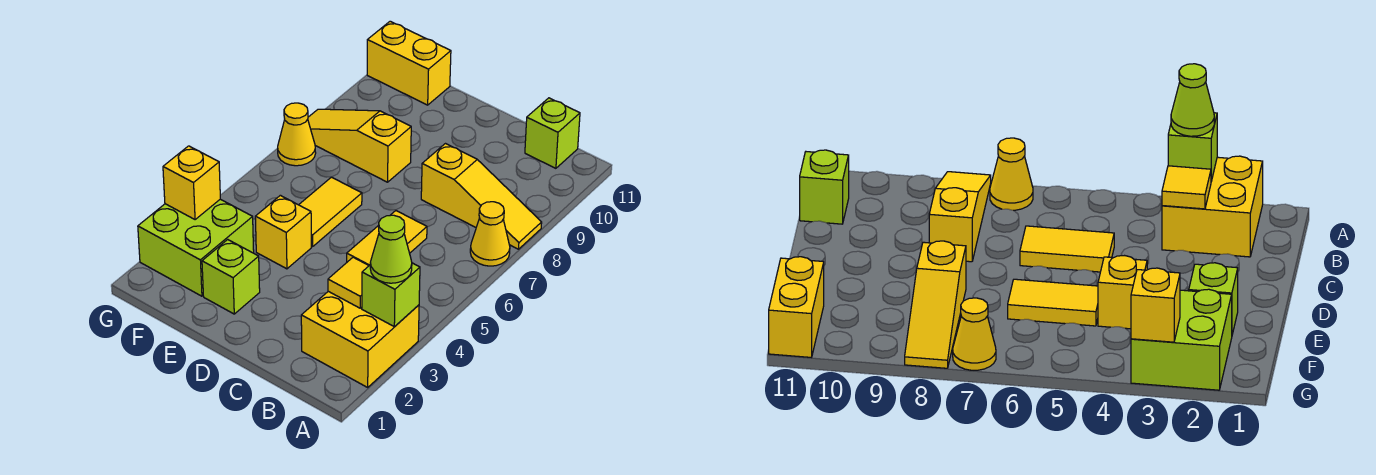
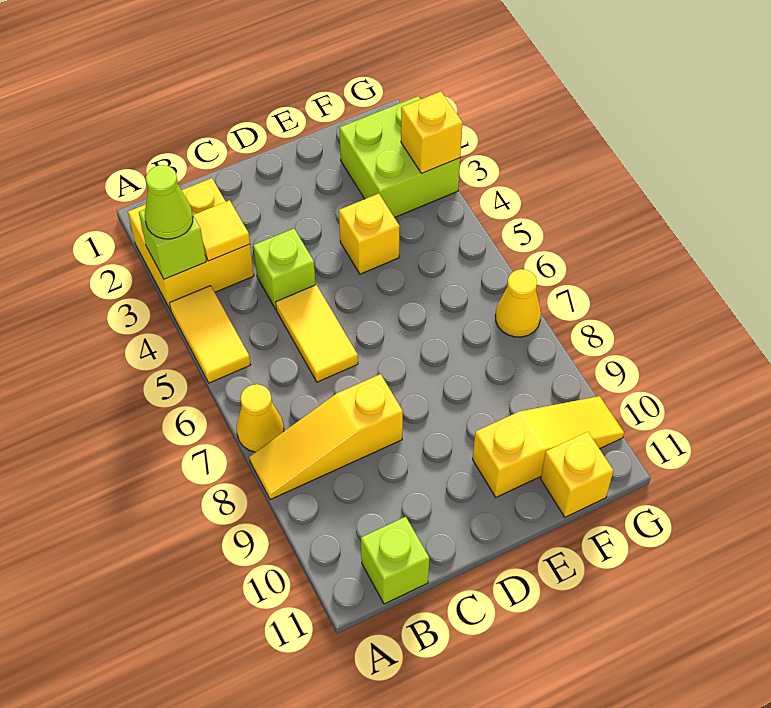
lime brick E2 level 1 -> lime brick C4 level 1
yellow tile E5:E6 level 1 -> yellow tile A4:A5 level 1
yellow slope E8:G8 level 1 top E -> yellow slope E10:G10 level 1 top E
yellow brick F11:G11 level 1 -> yellow brick F11 level 1

